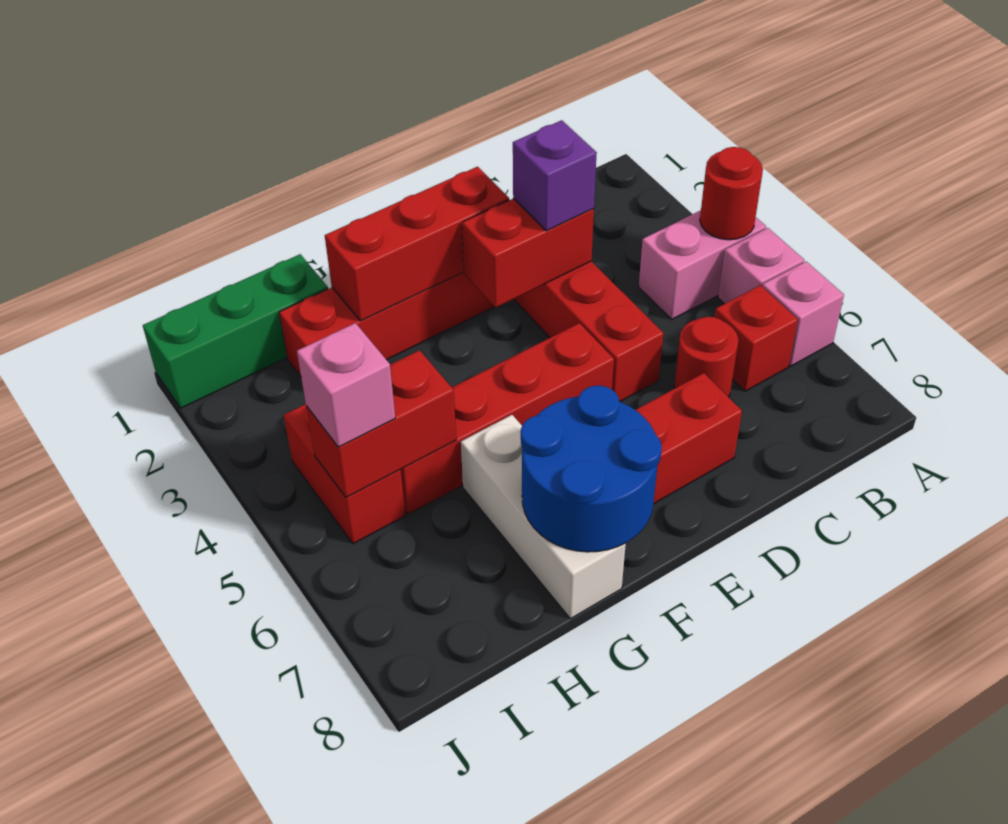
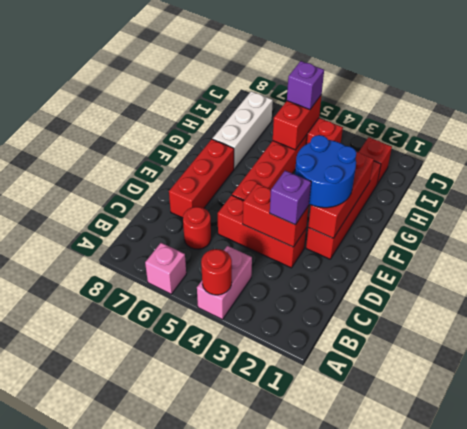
pink brick A5 level 1 -> none
red brick B6 level 1 -> red brick I2 level 1
red brick D3:E3 level 2 -> red brick D3:D4 level 2
blue round brick F7:G8 level 2 -> blue round brick E2:F3 level 3
white brick G6:G8 level 1 -> white brick G7:I7 level 1
green brick H1:J1 level 1 -> none
pink brick I5 level 3 -> purple brick I5 level 3

